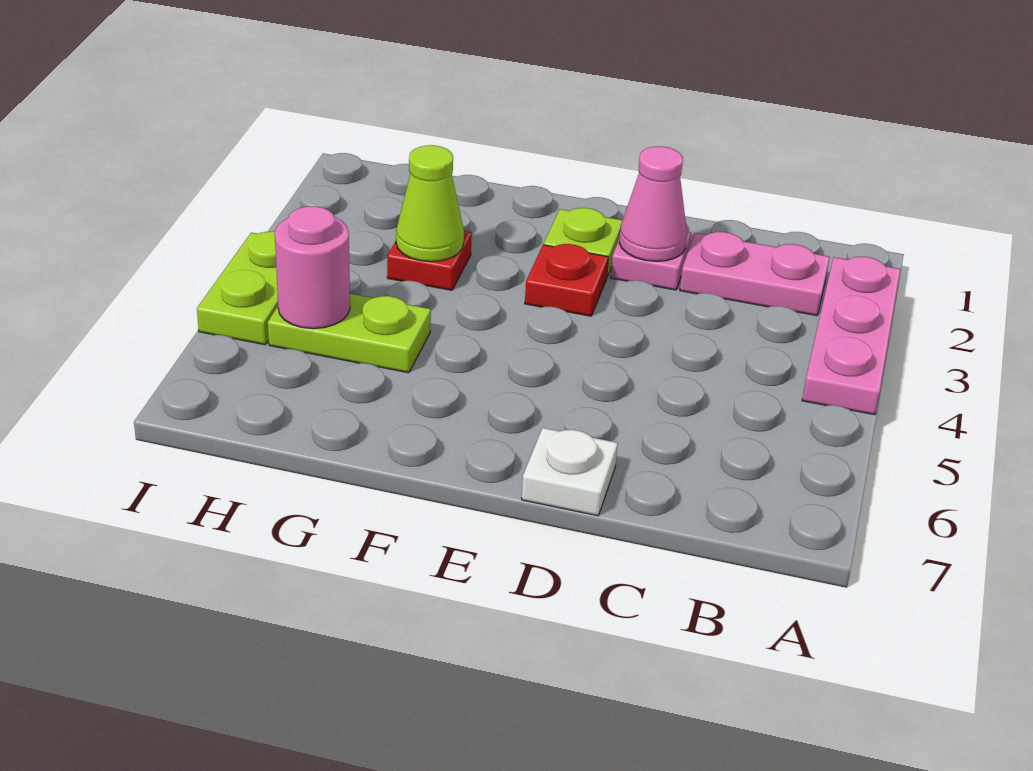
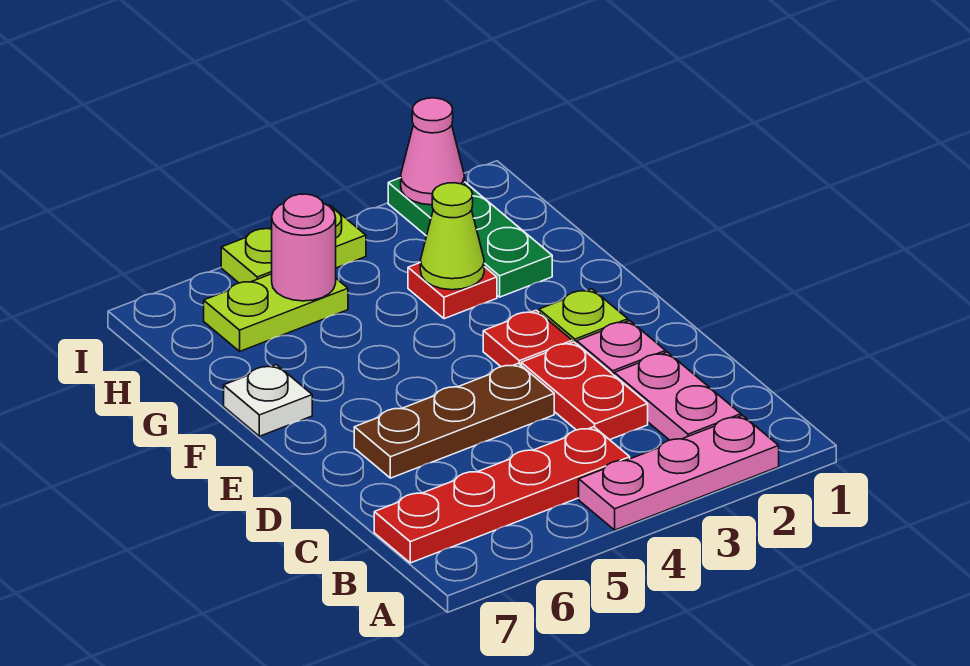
none -> red plate B4:B7 level 1
none -> red plate C3:D3 level 1
pink cone D2 level 2 -> pink cone I2 level 2
none -> brown plate D4:D6 level 1
white plate D7 level 1 -> white plate F7 level 1
none -> green plate G2:I2 level 1
lime plate G5:H5 level 1 -> lime plate H5:H6 level 1

